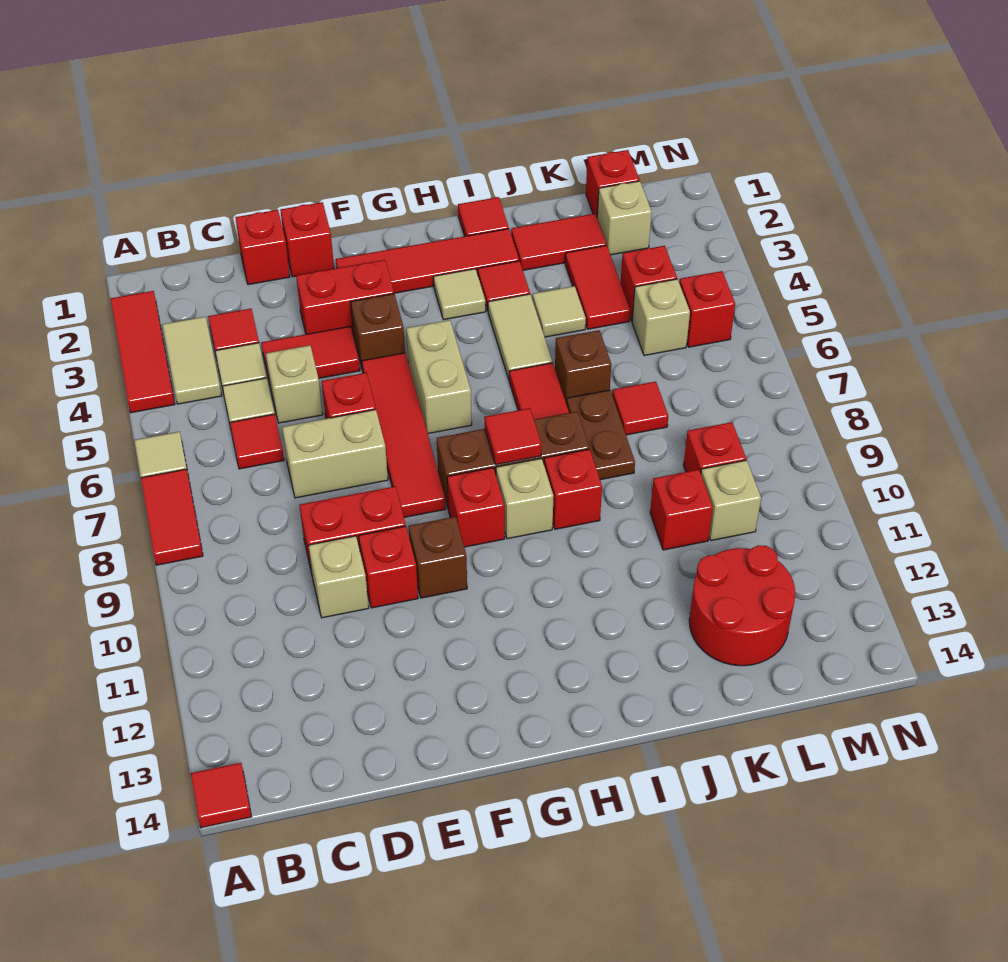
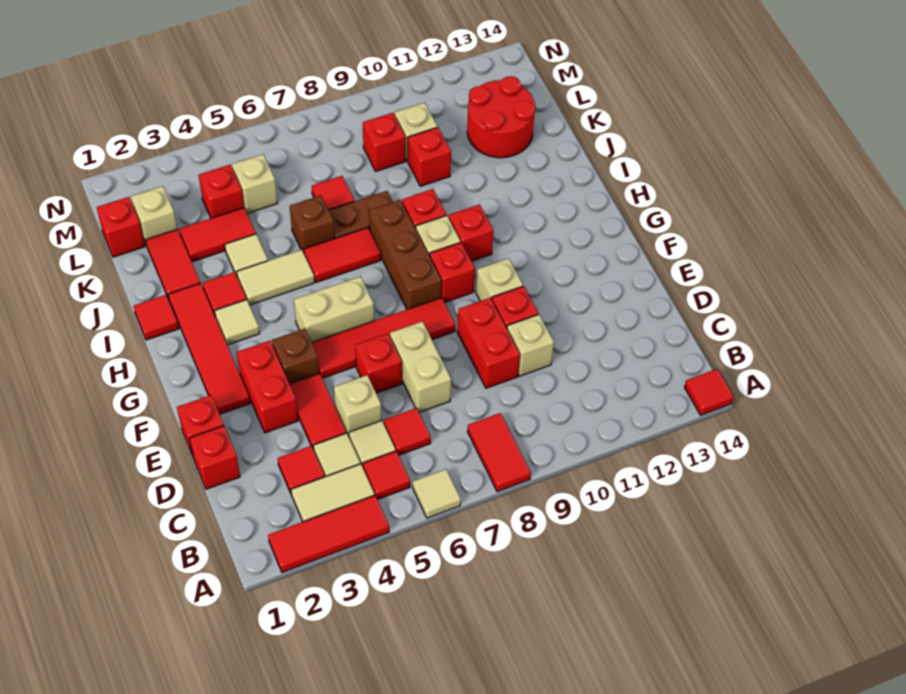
red tile A7:A8 level 1 -> red tile A8:B8 level 1
brown brick F10 level 1 -> tan brick F10 level 1
red tile H8 level 2 -> red tile B5 level 1
red brick M5 level 1 -> red brick H10 level 1

